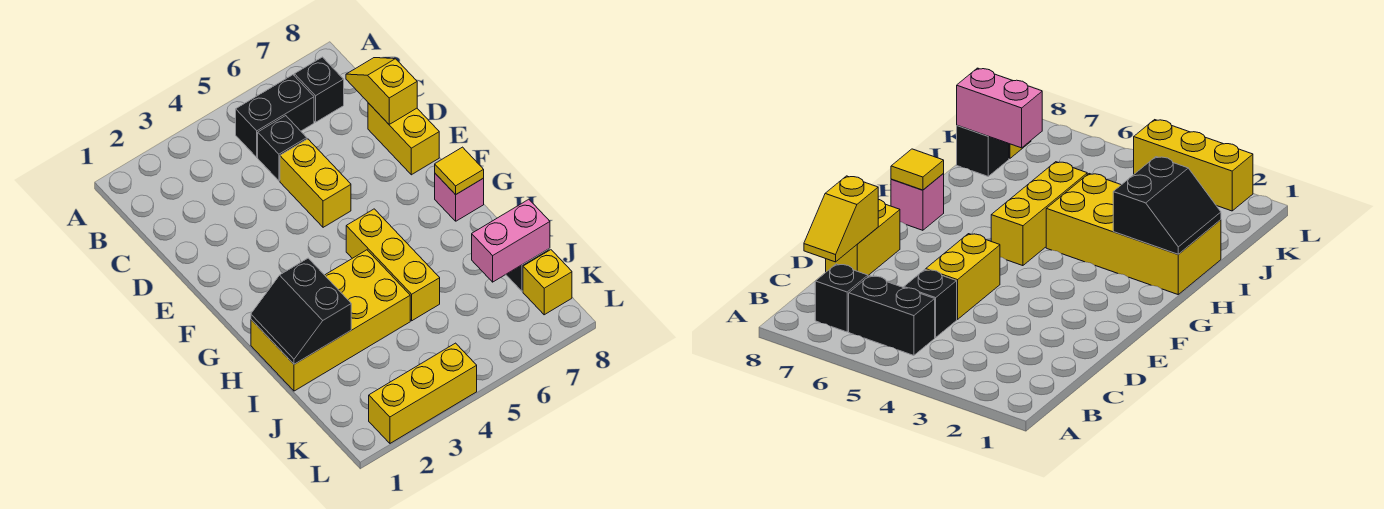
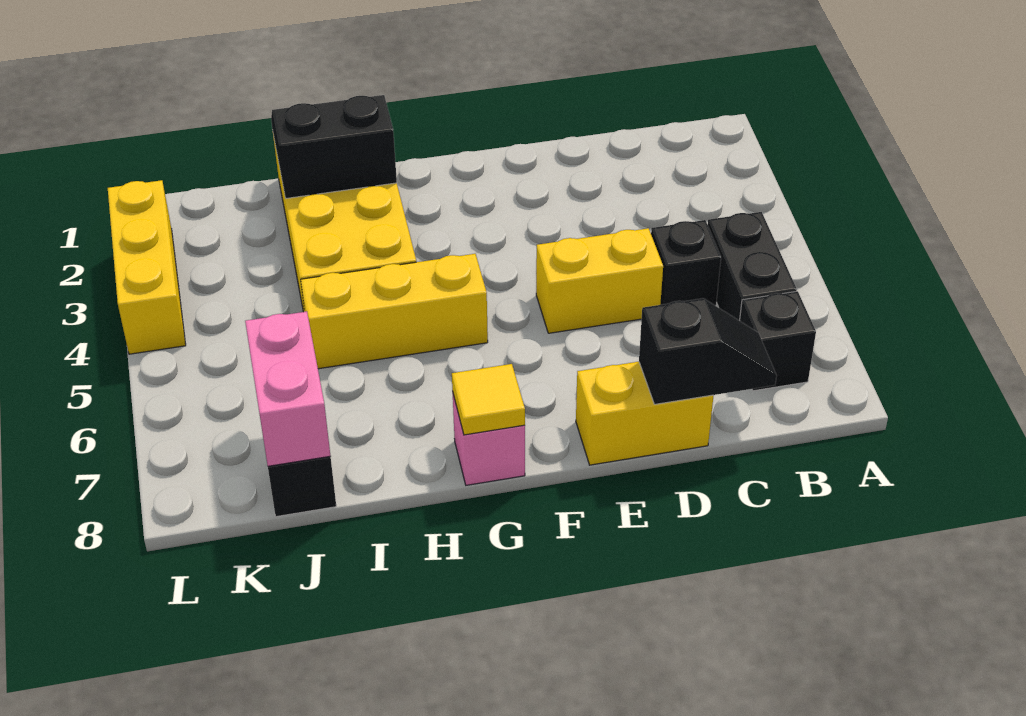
yellow slope C8:D8 level 2 top D -> black slope C8:D8 level 2 top D
yellow brick K8 level 1 -> none

